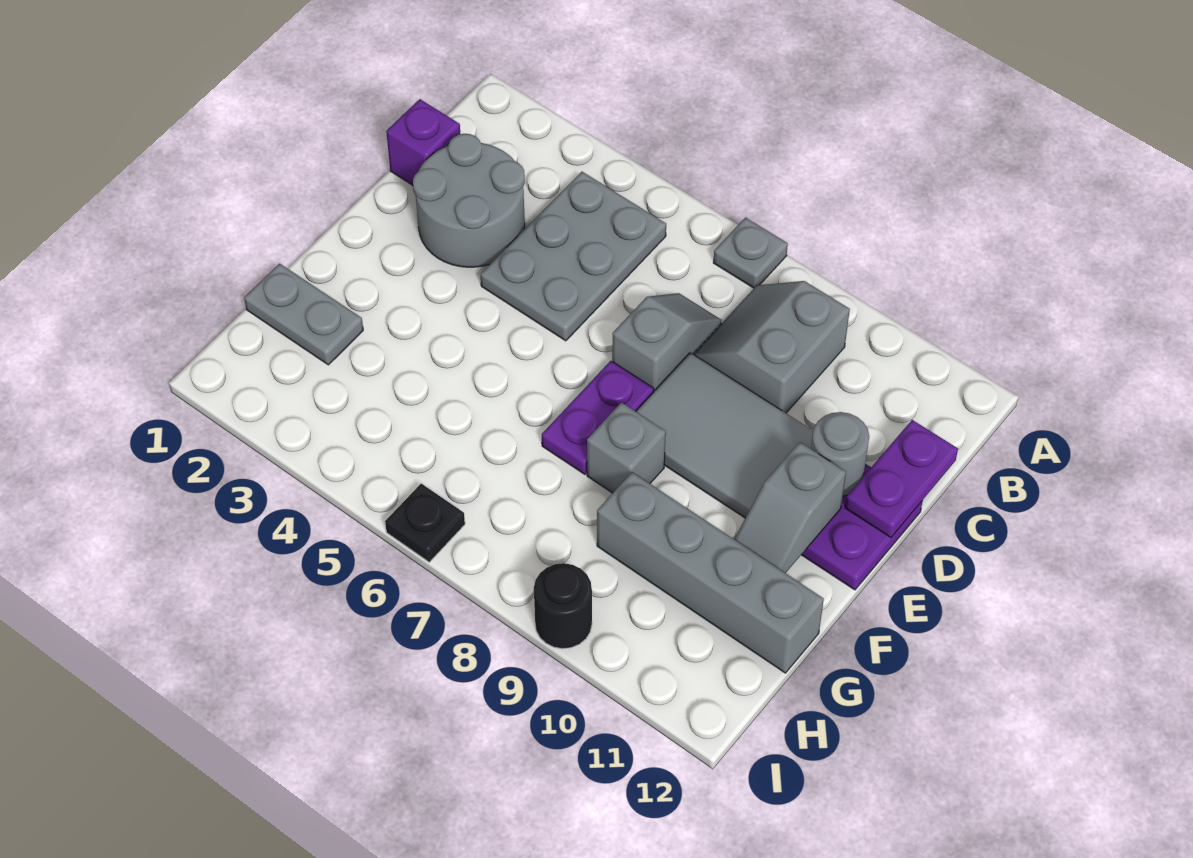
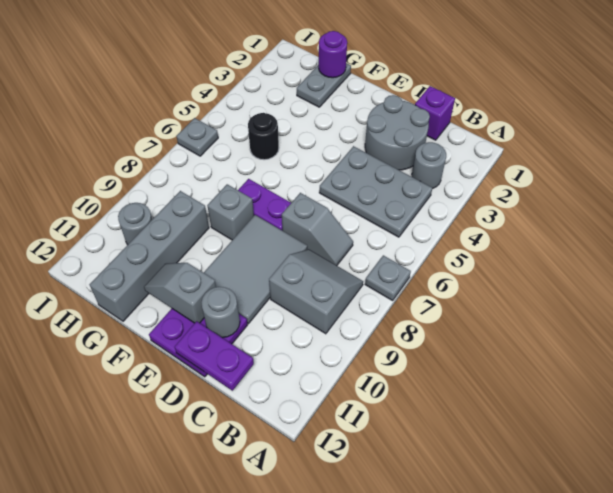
none -> grey round brick B3 level 1
none -> purple round brick G1 level 2
none -> grey round brick H10 level 1
black plate I6 level 1 -> grey plate I6 level 1
black round brick I9 level 1 -> black round brick G5 level 1

